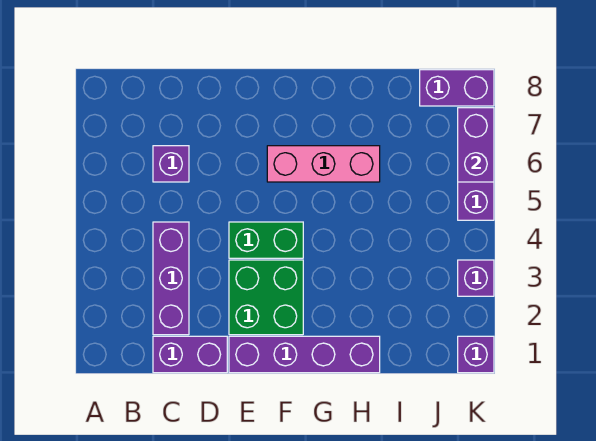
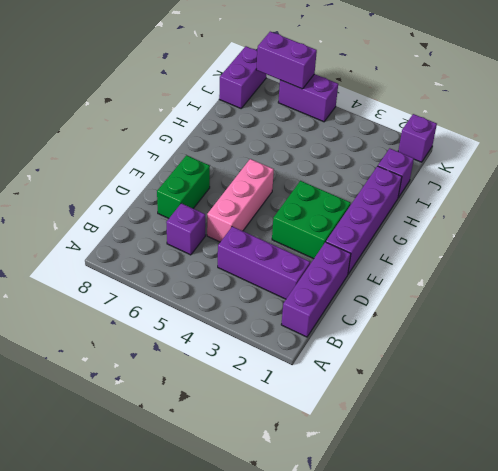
purple brick C1:D1 level 1 -> purple brick B1:D1 level 1
green brick E4:F4 level 1 -> green brick D7:E7 level 1
pink brick F6:H6 level 1 -> pink brick D5:F5 level 1
purple brick K3 level 1 -> purple brick I1 level 1

